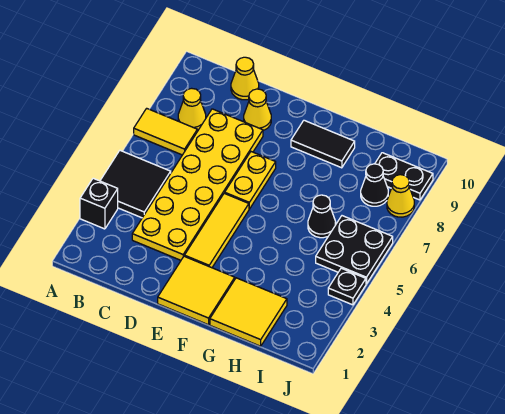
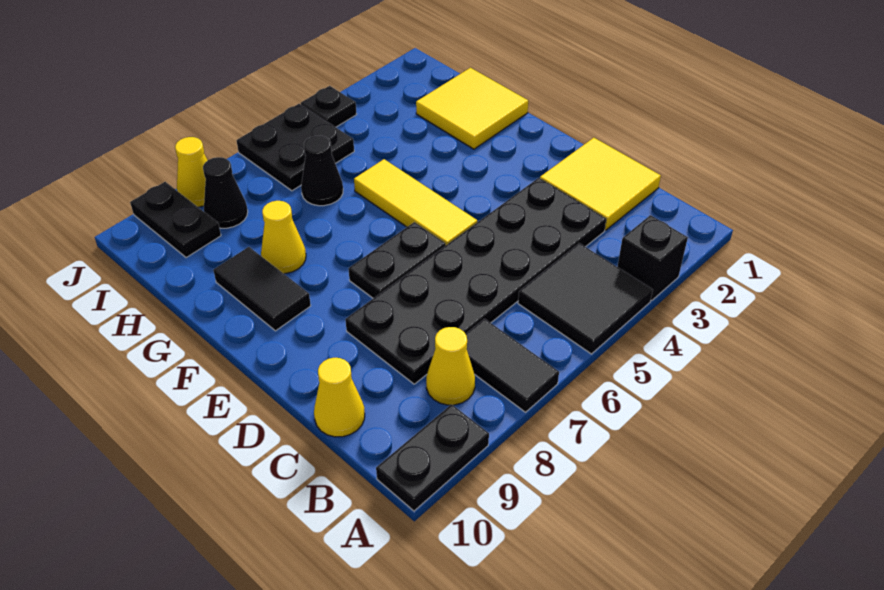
yellow tile A7:B7 level 1 -> black tile A7:B7 level 1
none -> black plate A9:A10 level 1
yellow plate C3:D8 level 1 -> black plate C3:D8 level 1
yellow cone D9 level 1 -> yellow cone G8 level 1
yellow tile E1:F2 level 1 -> yellow tile C1:D2 level 1
yellow tile E3:E5 level 1 -> yellow tile E5:G5 level 1
yellow plate E6:E7 level 1 -> black plate E6:E7 level 1

